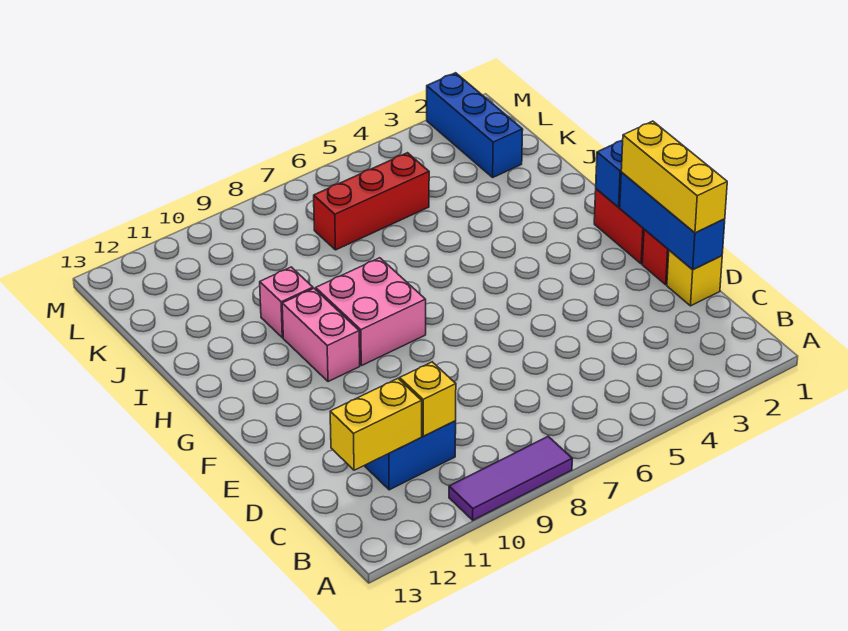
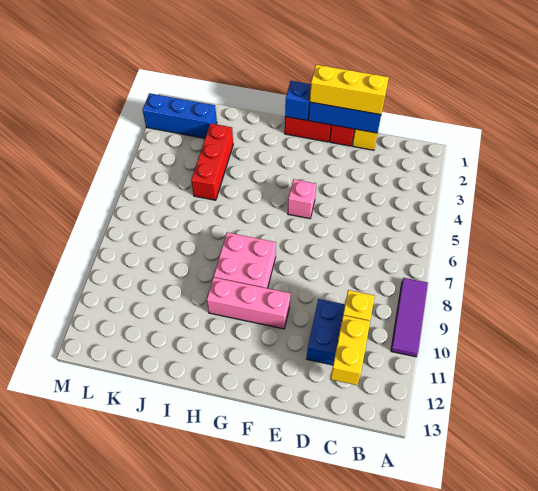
pink brick G10:H10 level 1 -> pink brick F10:H10 level 1
pink brick I10 level 1 -> pink brick F5 level 1
red brick K5:K7 level 1 -> red brick J3:J5 level 1

